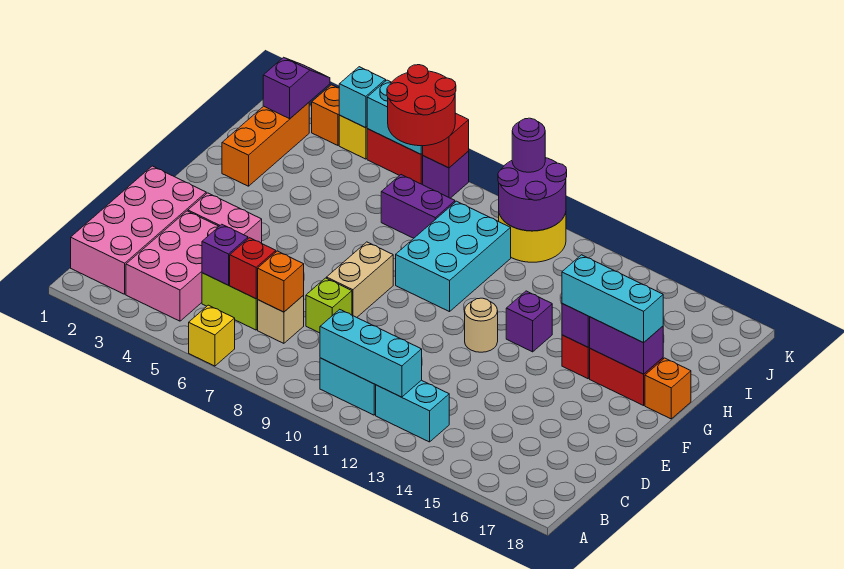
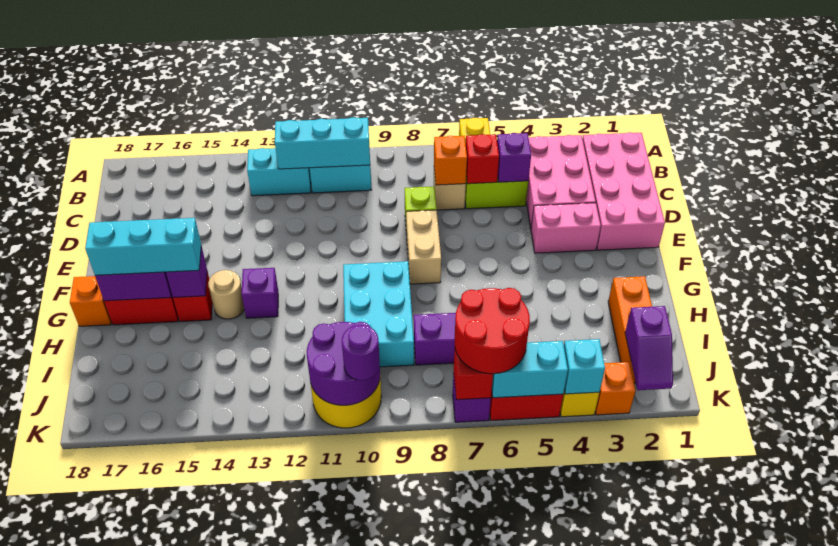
tan round brick F12 level 1 -> tan round brick G14 level 1

